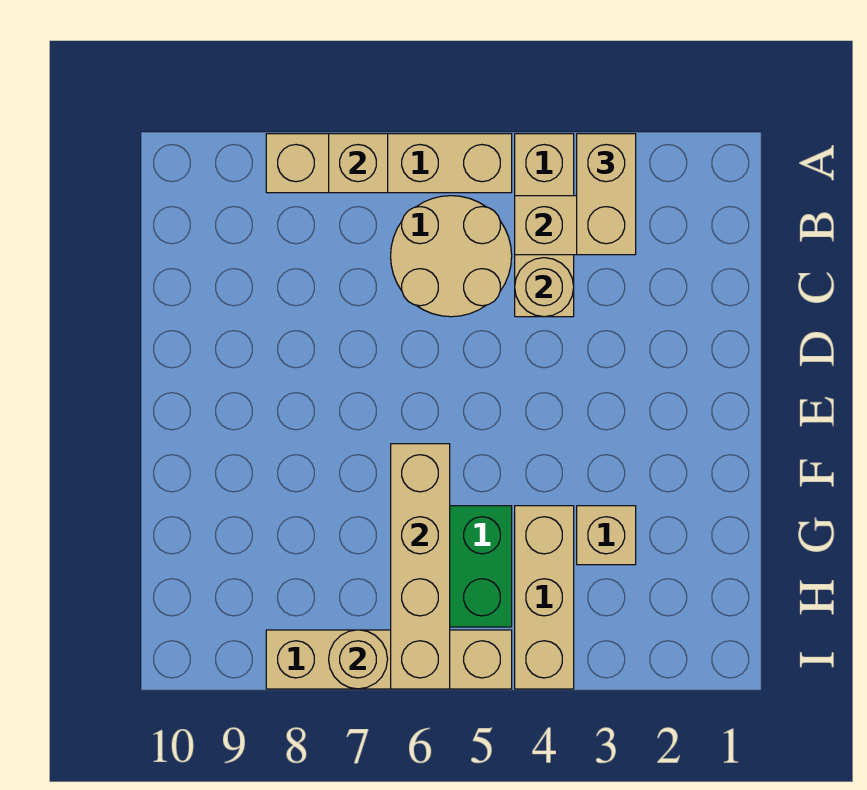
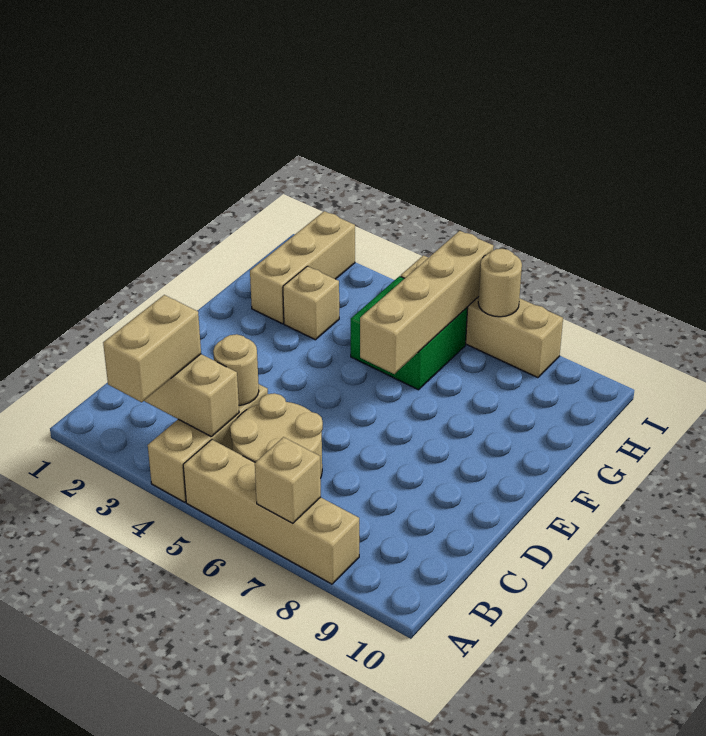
tan brick G4:I4 level 1 -> tan brick G2:I2 level 1

